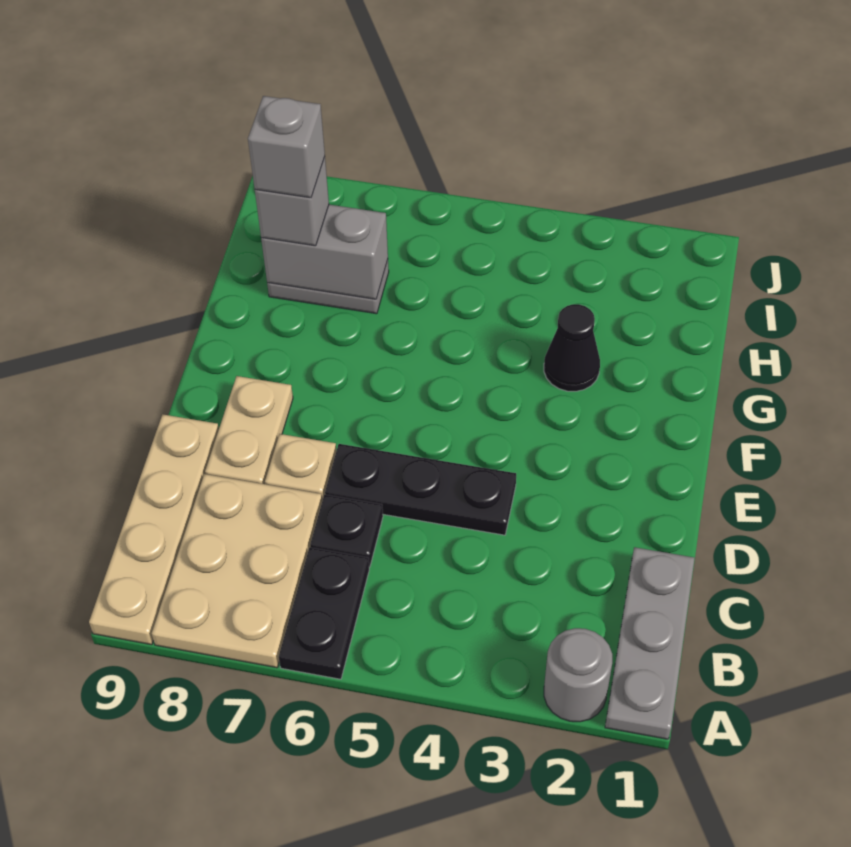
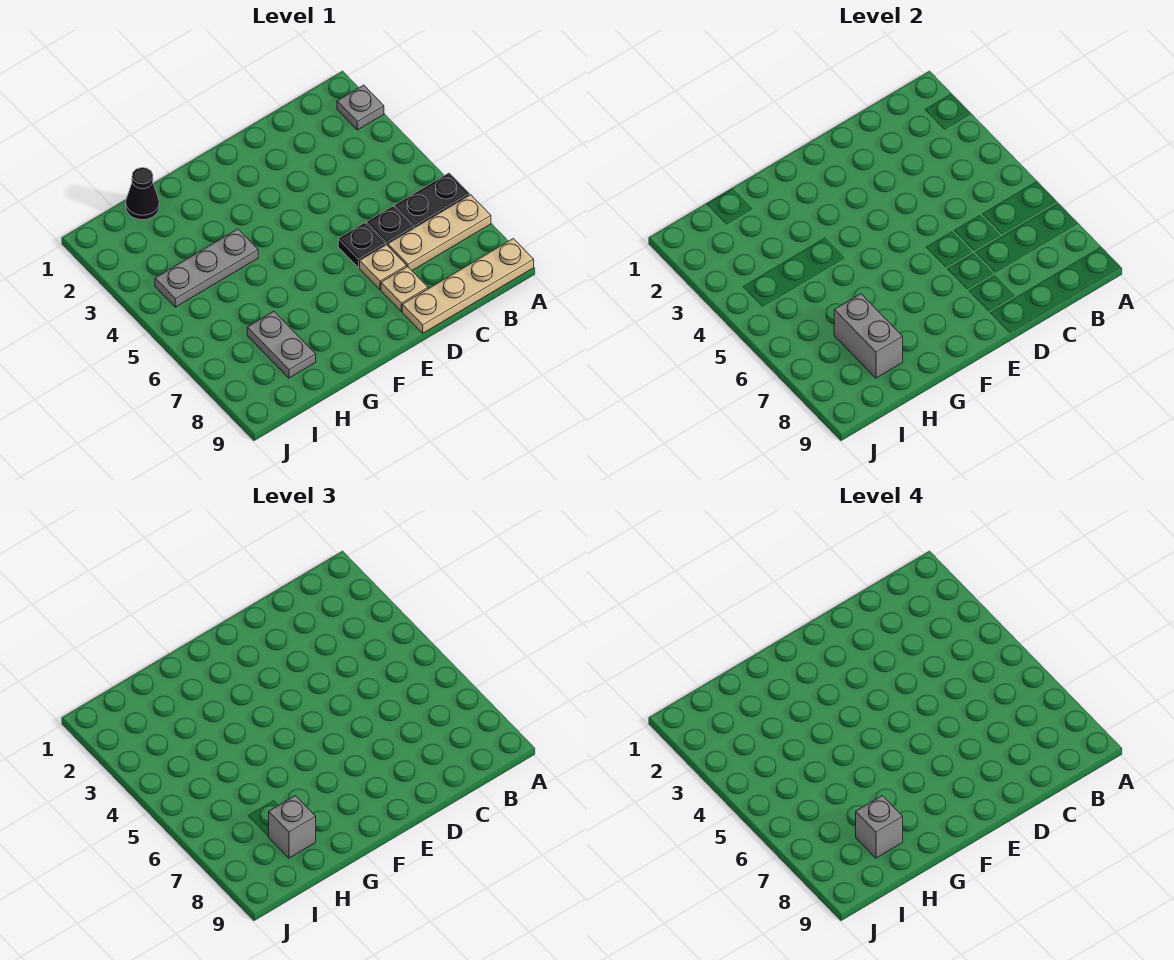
grey plate A1:C1 level 1 -> grey plate G4:I4 level 1
grey round brick A2 level 1 -> grey plate A2 level 1
tan plate A7:C8 level 1 -> tan plate A7:C7 level 1
black plate D4:D6 level 1 -> black plate D6 level 1
tan plate D8:E8 level 1 -> tan plate D8 level 1
black cone G3 level 1 -> black cone H1 level 1

